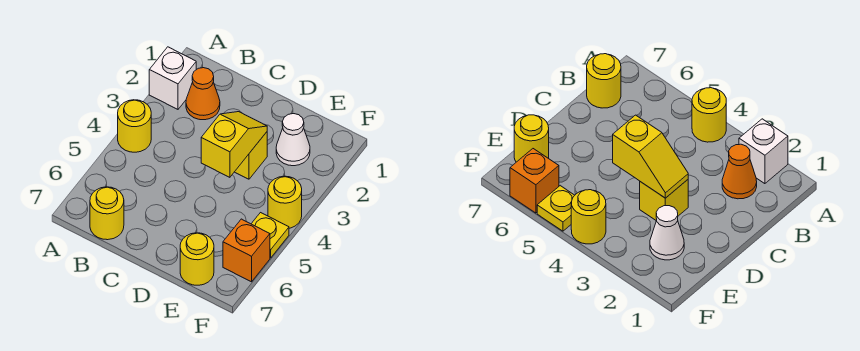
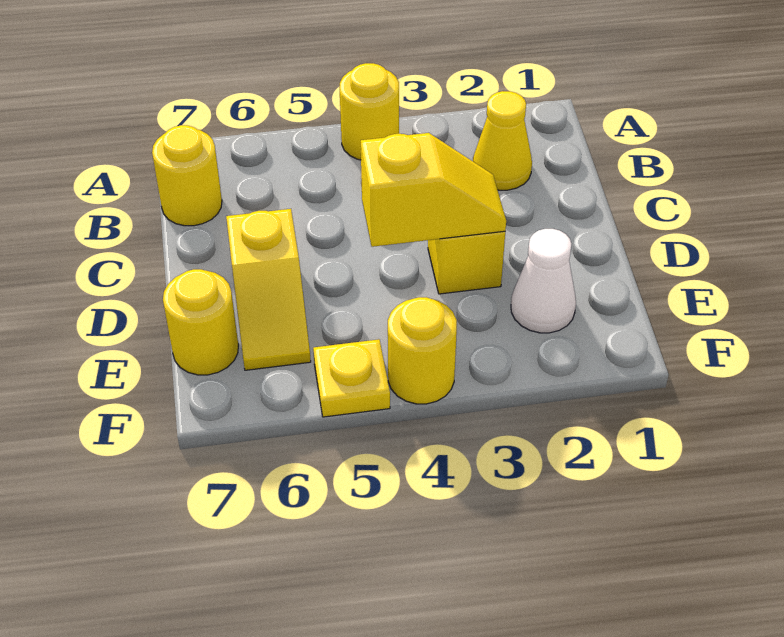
white brick A2 level 1 -> none
orange cone B2 level 1 -> yellow cone B2 level 1
none -> yellow slope D6:E6 level 1 top D
orange brick F6 level 1 -> none

